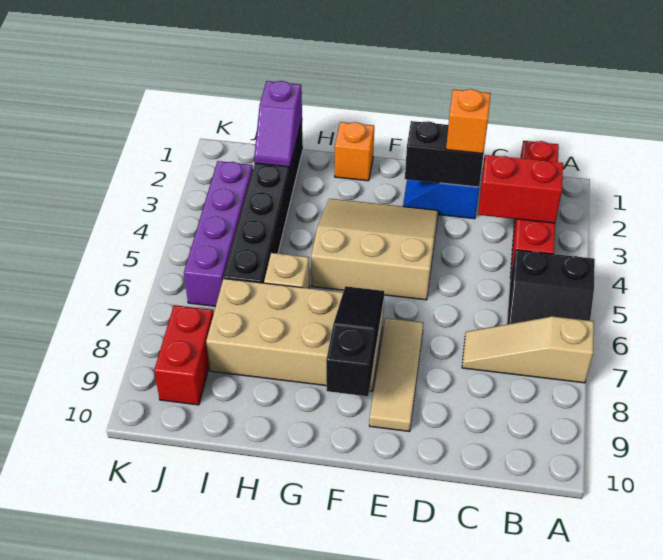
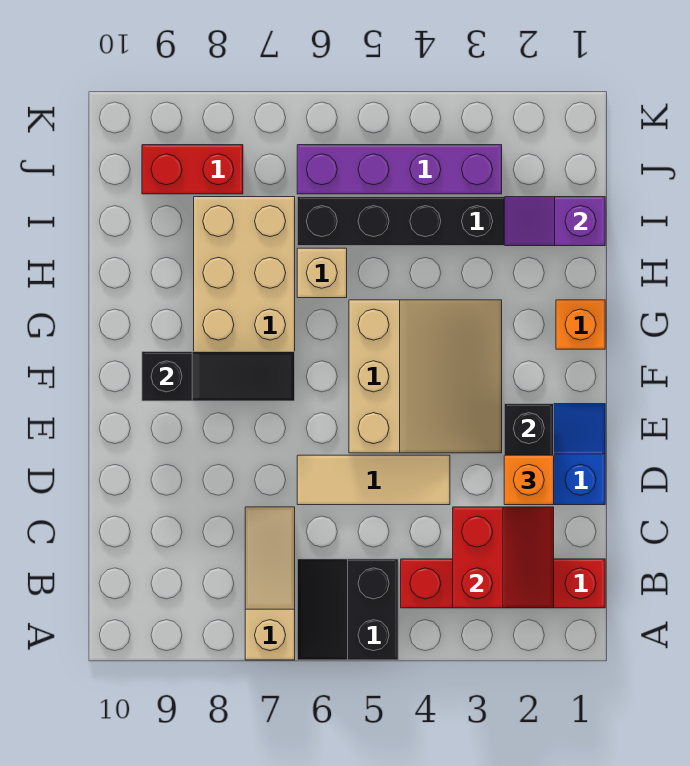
tan tile E7:E9 level 1 -> tan tile D4:D6 level 1

